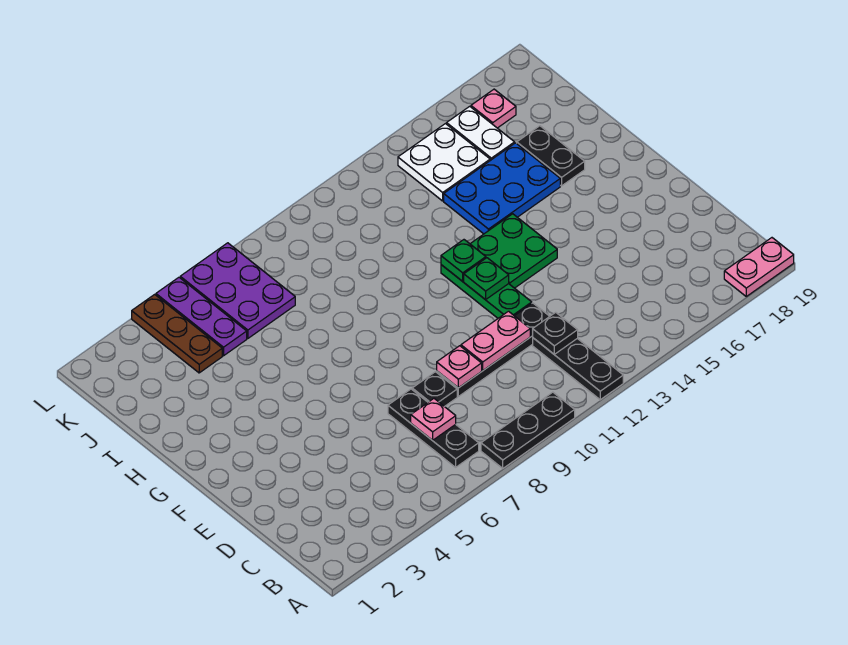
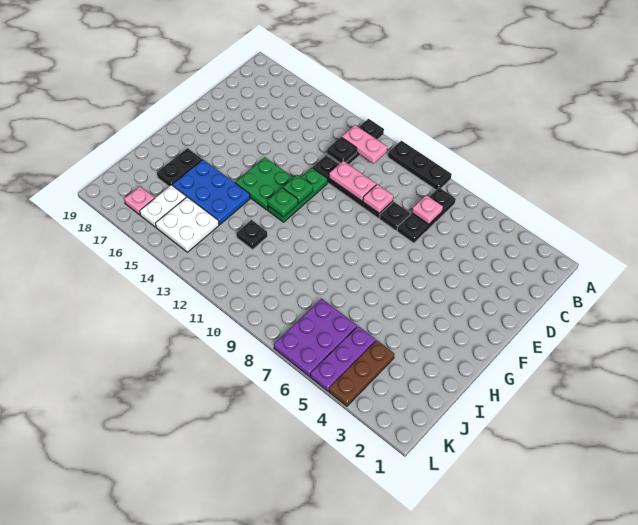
pink plate A18:A19 level 1 -> pink plate B11:B12 level 2
none -> black plate I12 level 1

